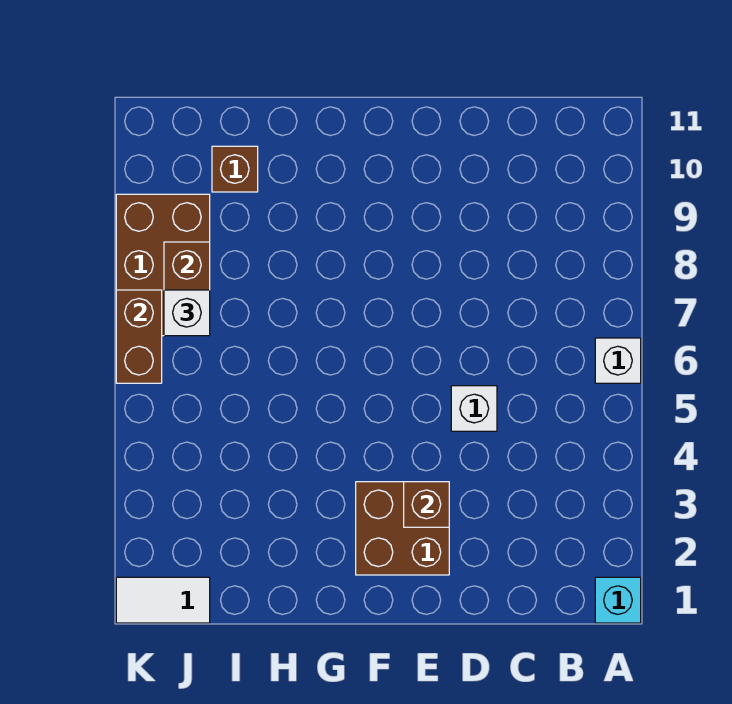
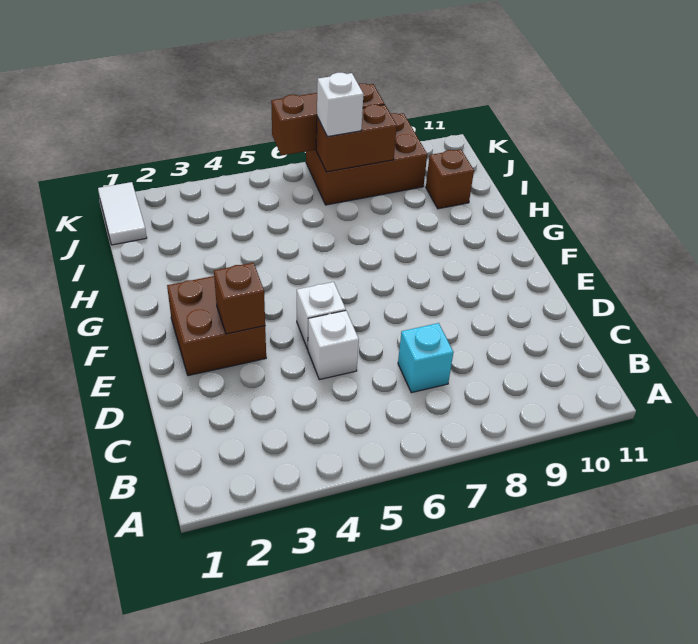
cyan brick A1 level 1 -> cyan brick C7 level 1
white brick A6 level 1 -> white brick E5 level 1
brown brick K6:K7 level 2 -> brown brick K6:K8 level 2

